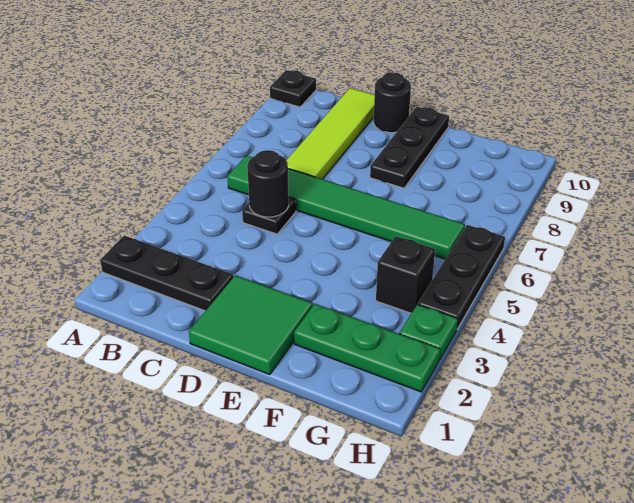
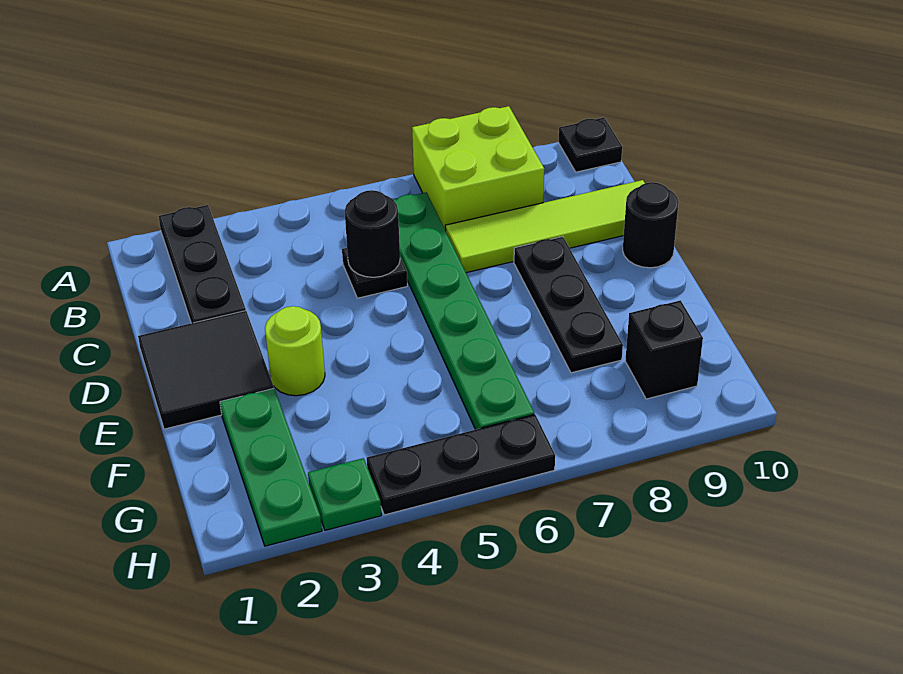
none -> lime brick A7:B8 level 1
green tile B6:G6 level 1 -> green plate B6:G6 level 1
green tile D1:E2 level 1 -> black tile D1:E2 level 1
none -> lime round brick E3 level 1
black plate E8:E10 level 1 -> black plate D8:F8 level 1
black brick G4 level 1 -> black brick G9 level 1

